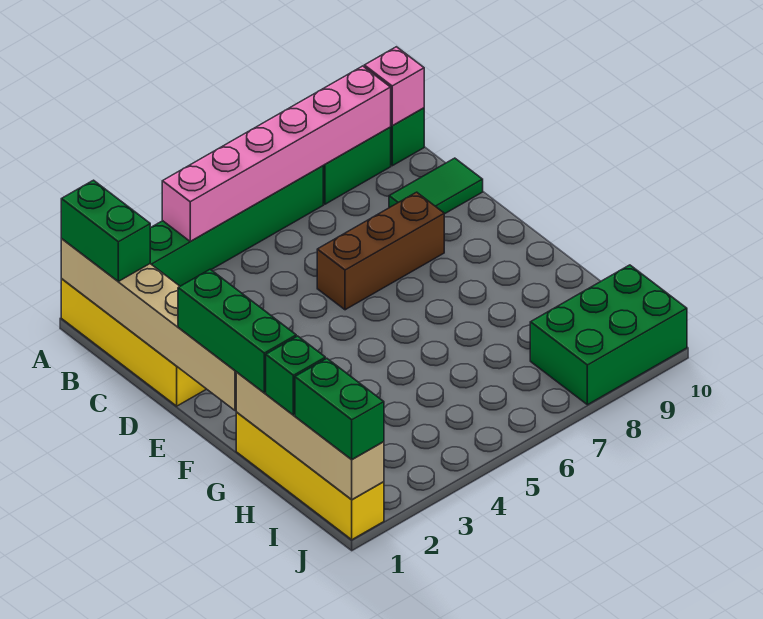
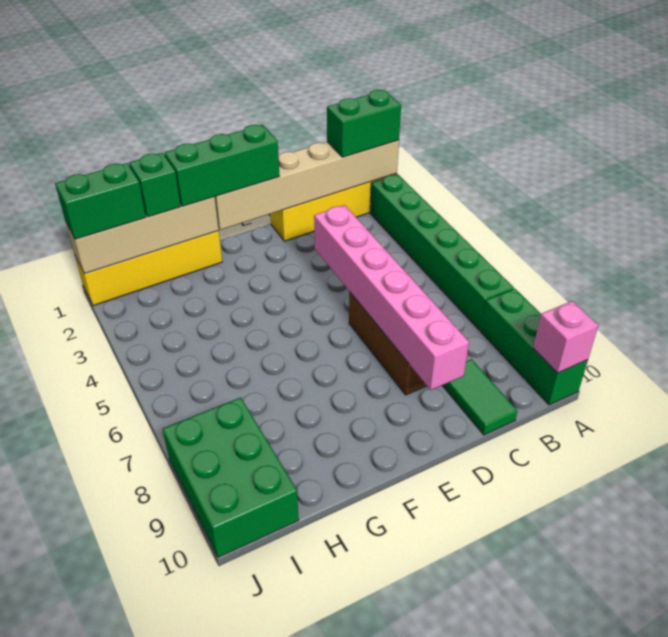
pink brick A4:A9 level 2 -> pink brick D4:D9 level 2

